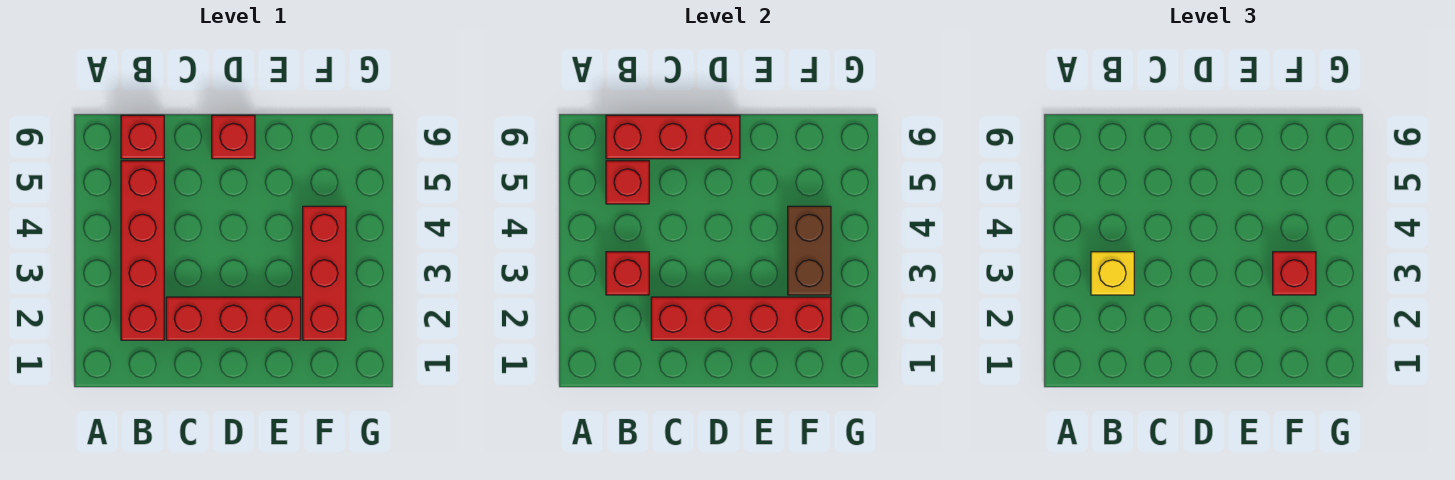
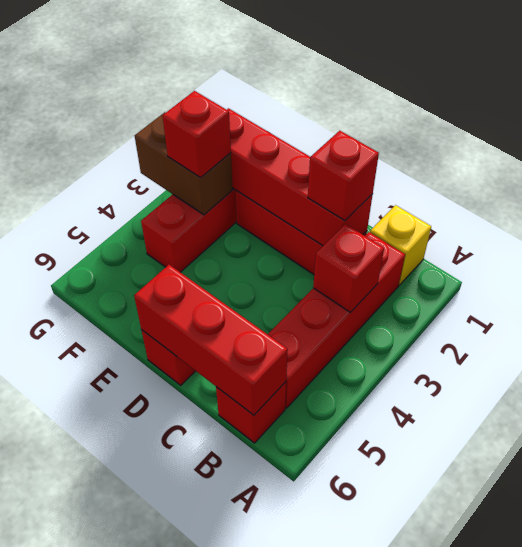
yellow brick B3 level 3 -> yellow brick B1 level 1
red brick B5 level 2 -> red brick C2 level 3
brown brick F3:F4 level 2 -> brown brick F3:G3 level 2

